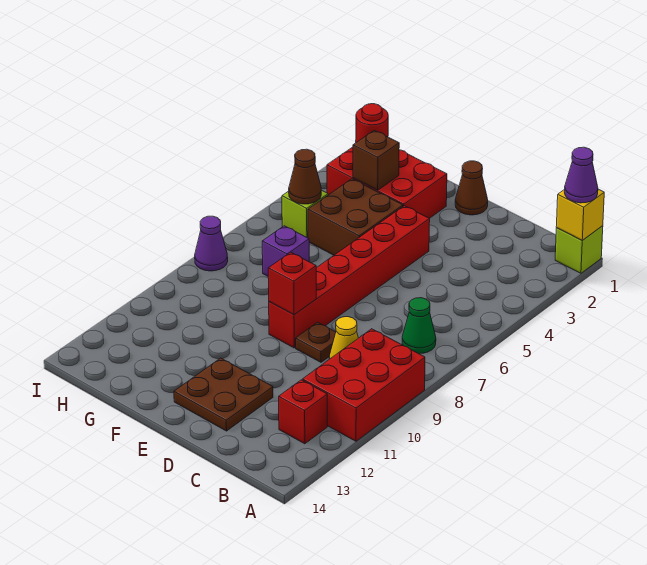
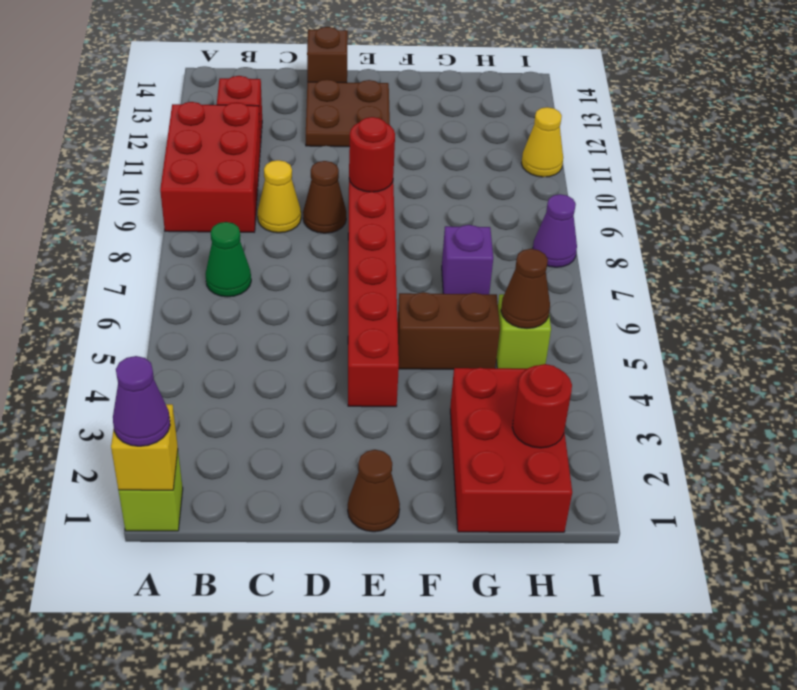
brown plate D9 level 1 -> brown cone D9 level 1
red brick E9 level 2 -> red round brick E9 level 2
red brick F2:H3 level 1 -> red brick G1:H3 level 1
brown brick F4:G5 level 1 -> brown brick F5:G5 level 1
brown brick G3 level 2 -> brown brick D14 level 1
none -> yellow cone I11 level 1

